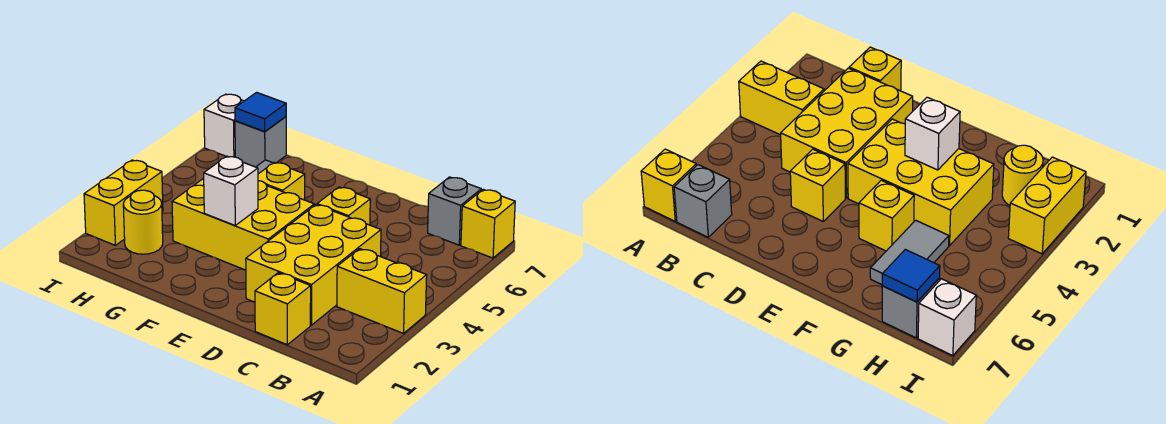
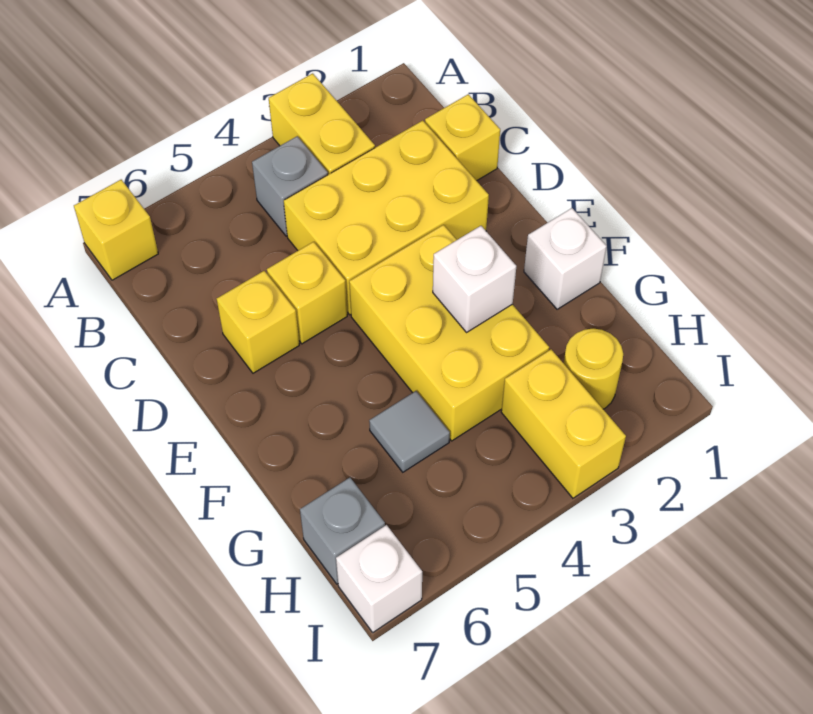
grey brick B7 level 1 -> grey brick B4 level 1
none -> white brick F1 level 1
yellow brick F5 level 1 -> yellow brick D6 level 1
grey tile G5:G6 level 1 -> grey tile G5 level 1
blue tile H7 level 2 -> none
yellow brick I2:I3 level 1 -> yellow brick H3:I3 level 1

